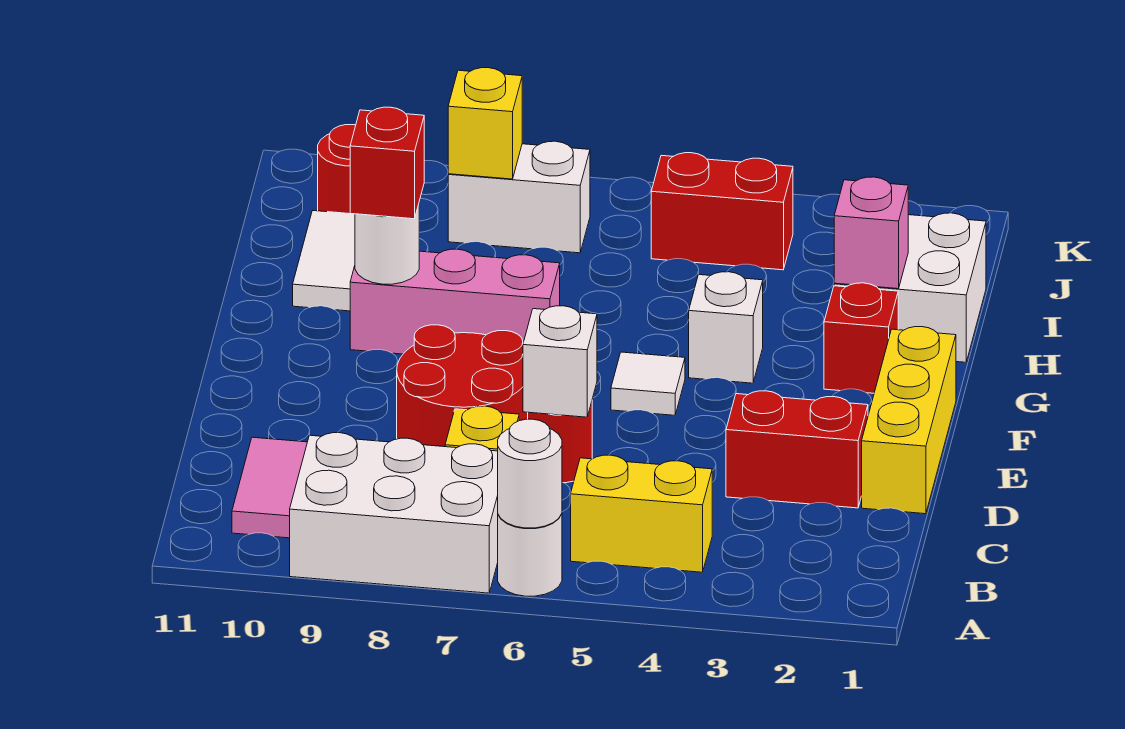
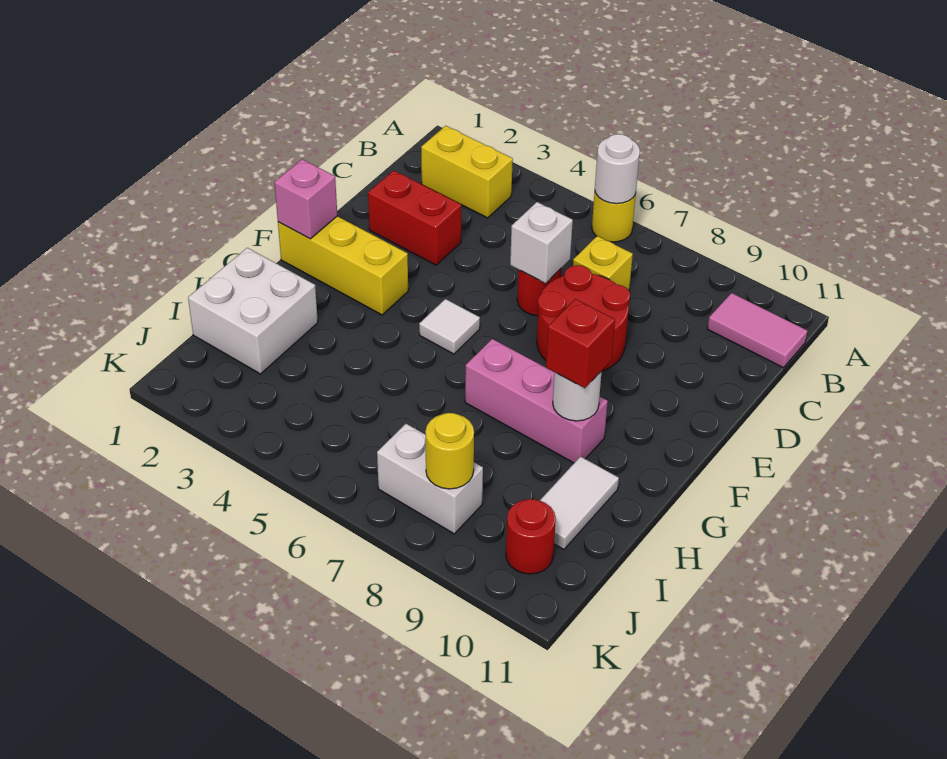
white round brick A6 level 1 -> yellow round brick A6 level 1
white brick A7:B9 level 1 -> none
yellow brick B4:B5 level 1 -> yellow brick B2:B3 level 1
pink tile B10:C10 level 1 -> pink tile B10:B11 level 1
yellow brick D1:F1 level 1 -> yellow brick F1:F3 level 1
red brick G2 level 1 -> none
white brick G4 level 1 -> none
pink brick H2 level 2 -> pink brick F1 level 2
red brick J4:J5 level 1 -> none
yellow brick J8 level 2 -> yellow round brick J8 level 2

